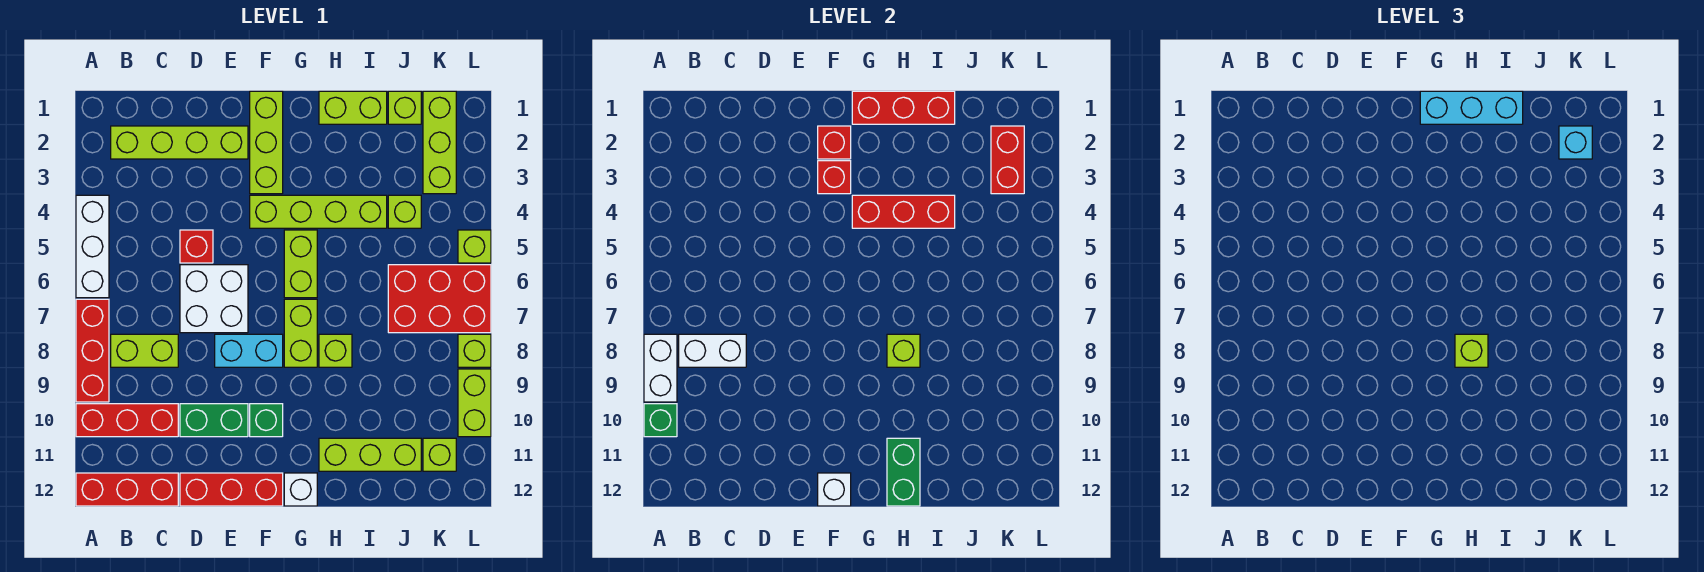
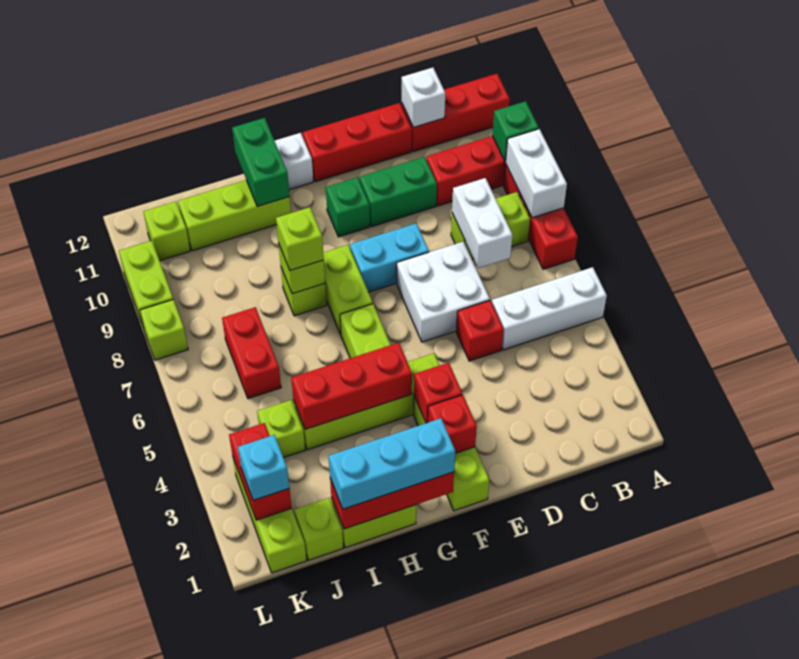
white brick A4:A6 level 1 -> white brick A5:C5 level 1
lime brick B2:E2 level 1 -> none
white brick B8:C8 level 2 -> white brick C7:C8 level 2
white brick F12 level 2 -> white brick C12 level 2
red brick J6:L7 level 1 -> red brick J6:J7 level 1
lime brick L5 level 1 -> none

